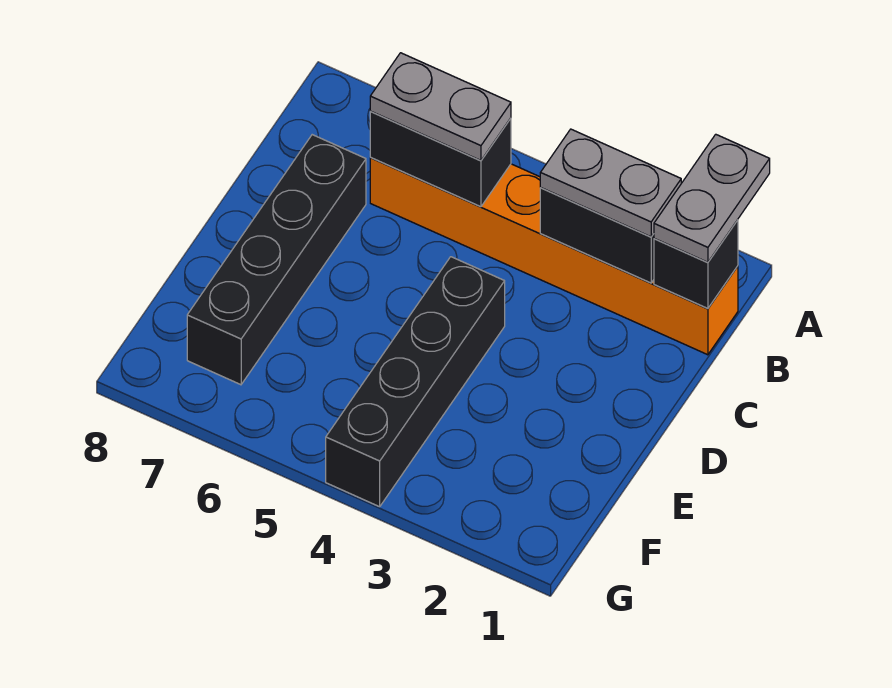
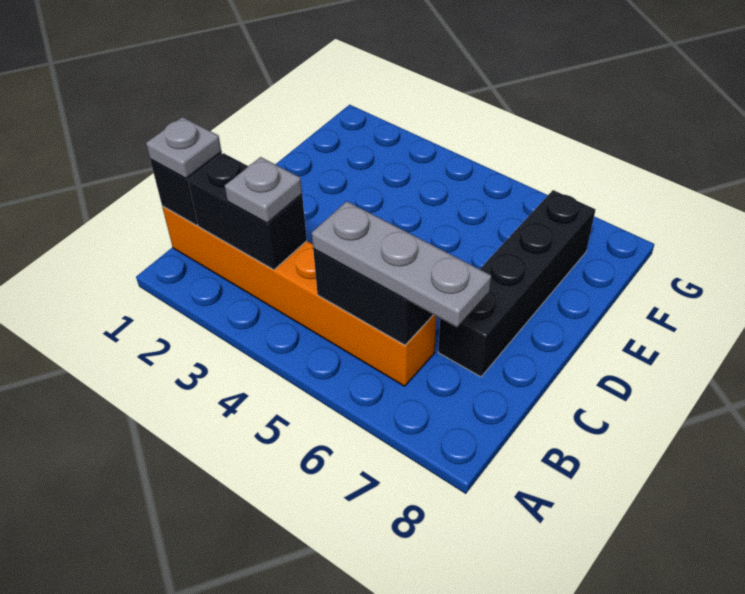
grey plate A1:B1 level 3 -> grey plate B1 level 3
grey plate B2:B3 level 3 -> grey plate B3 level 3
grey plate B5:B6 level 3 -> grey plate B5:B7 level 3
black brick D4:G4 level 1 -> none

